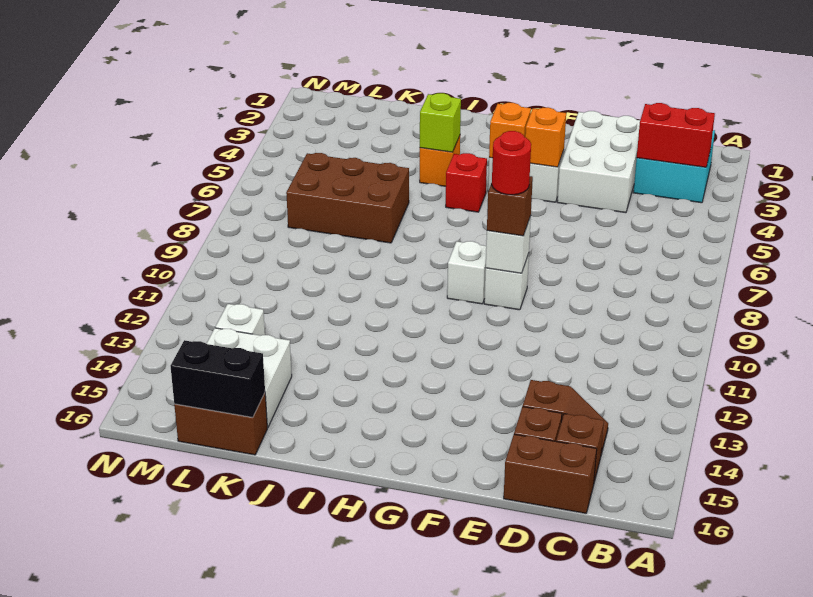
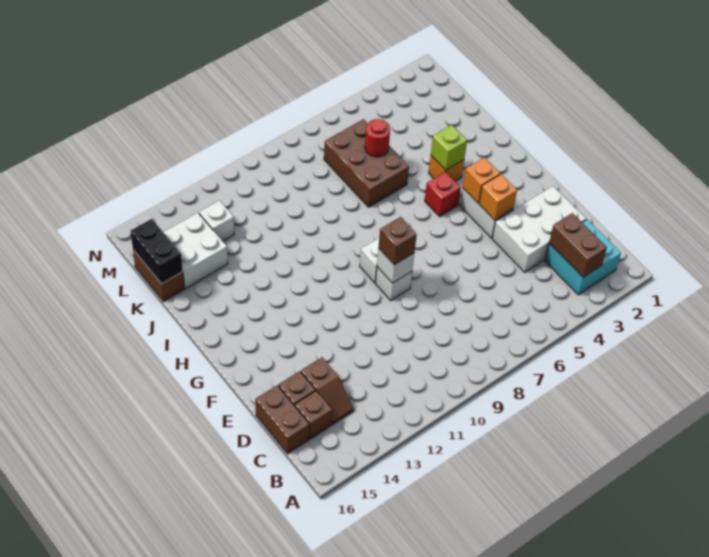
red brick B3:C3 level 2 -> brown brick B3:C3 level 2
red round brick F9 level 4 -> red round brick K6 level 2

